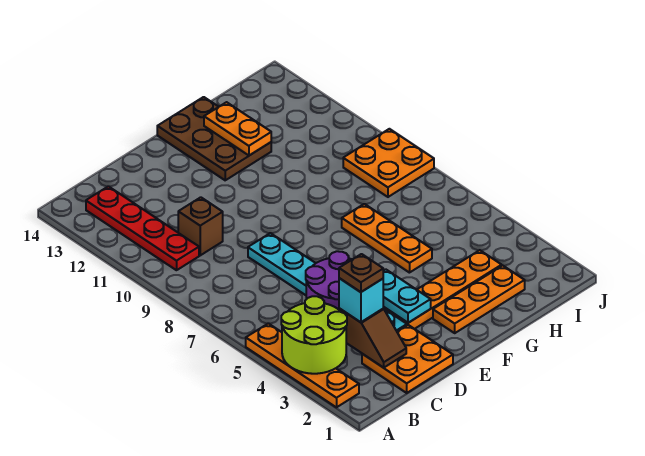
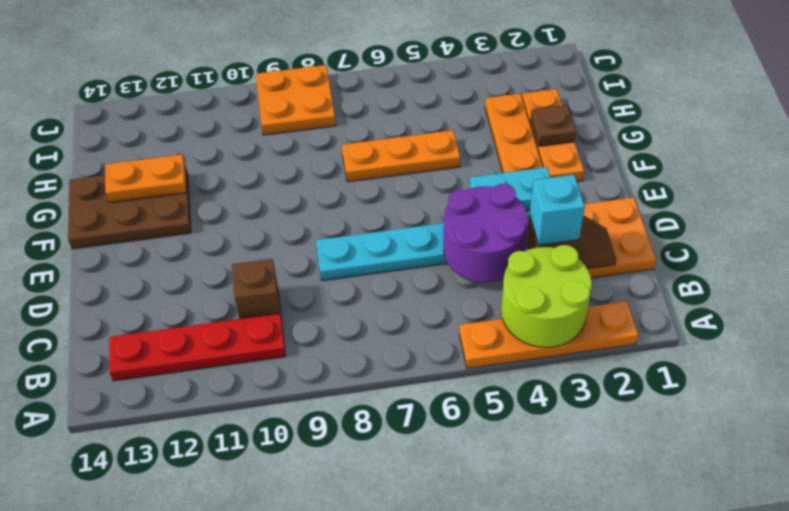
brown plate C3 level 4 -> brown plate G2 level 2

